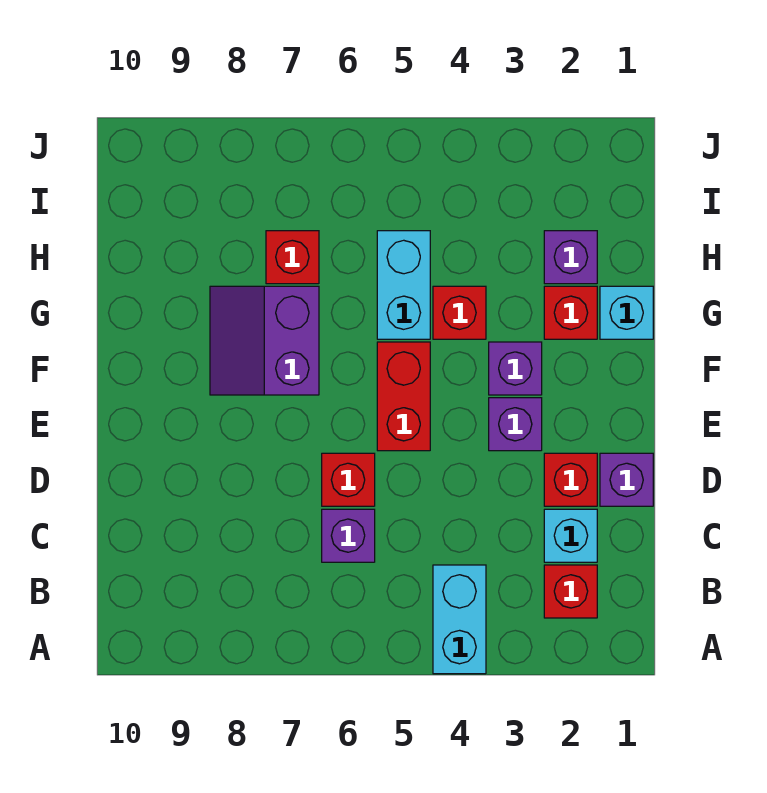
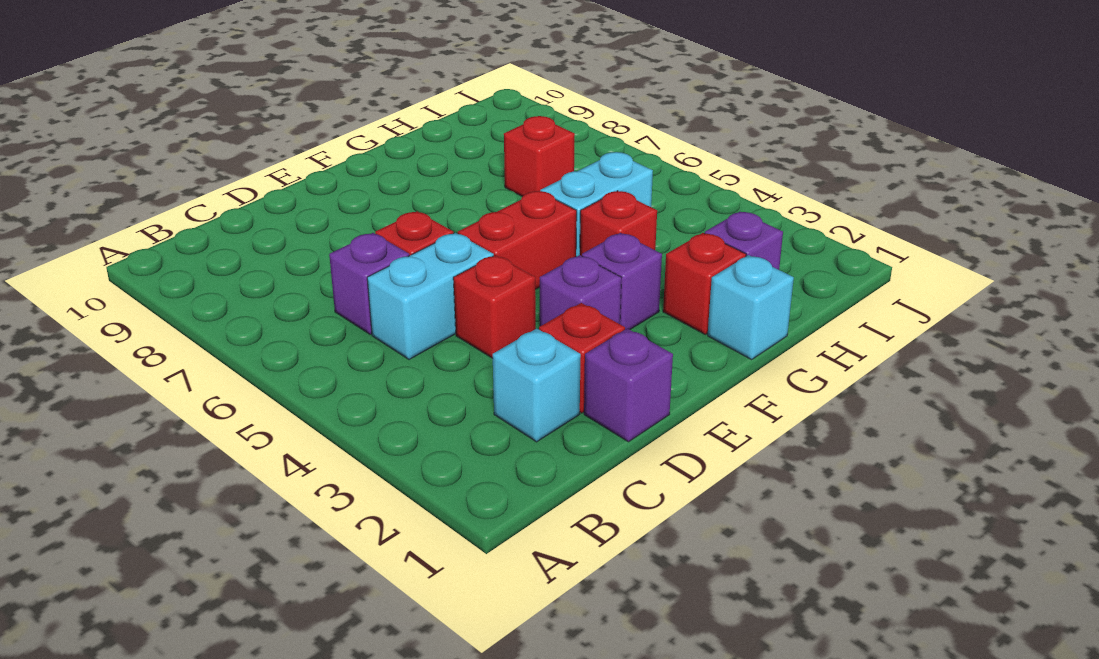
cyan brick A4:B4 level 1 -> cyan brick C5:D5 level 1
red brick B2 level 1 -> red brick D4 level 1
purple slope F7:G8 level 1 top 7 -> none

